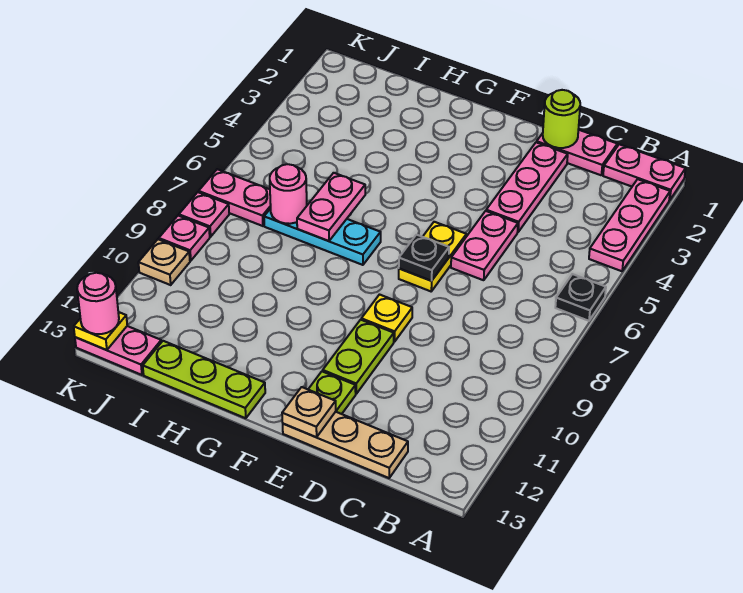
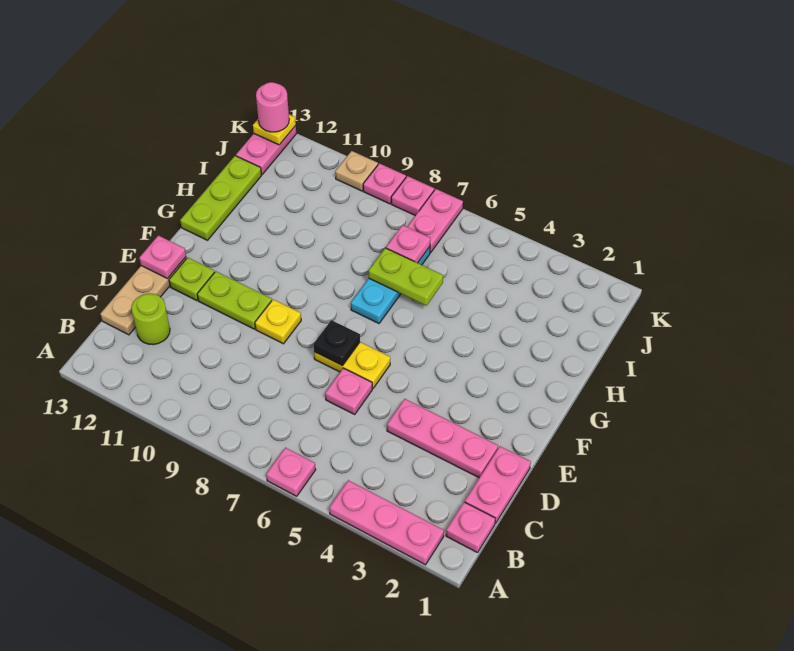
pink plate A1:B1 level 1 -> pink plate B1 level 1
black plate A6 level 1 -> pink plate A6 level 1
lime round brick D1 level 2 -> lime round brick C12 level 1
pink plate D5:D6 level 1 -> pink plate D6 level 1
tan plate E13 level 2 -> pink plate E13 level 2
pink plate H6:H7 level 2 -> lime plate H6:H7 level 2
pink round brick I7 level 2 -> pink plate I7 level 2

